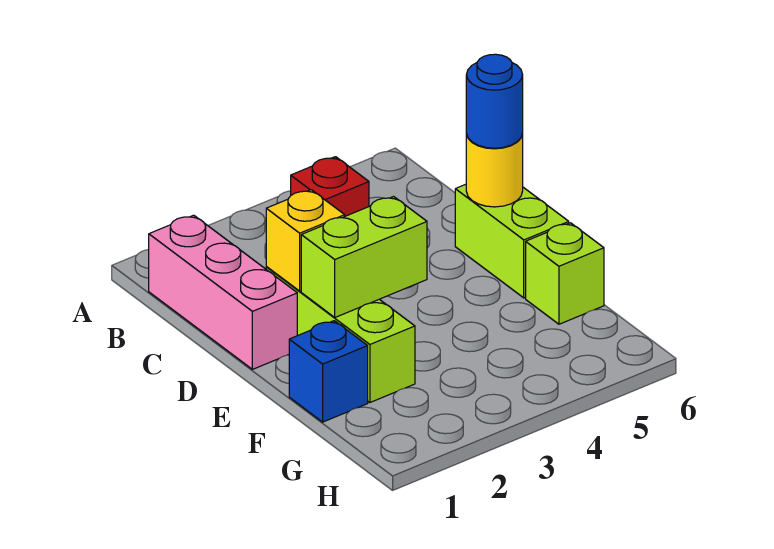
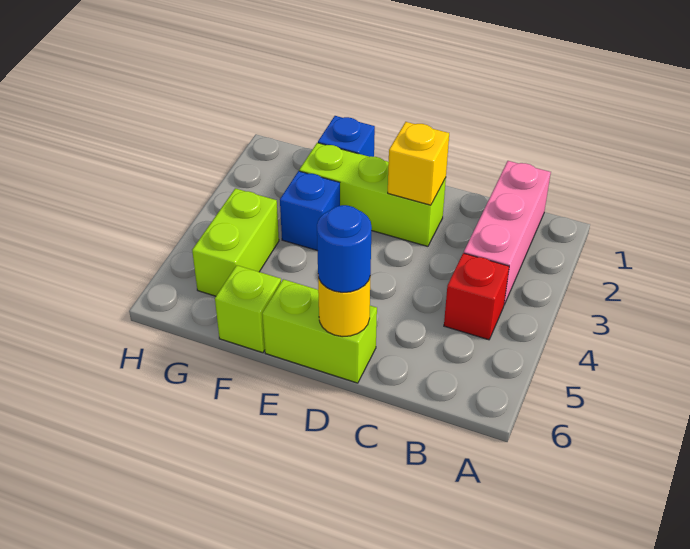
pink brick B1:D1 level 1 -> pink brick B1:B3 level 1
lime brick E2:E3 level 2 -> lime brick G4:G5 level 1
none -> blue brick F3 level 1

